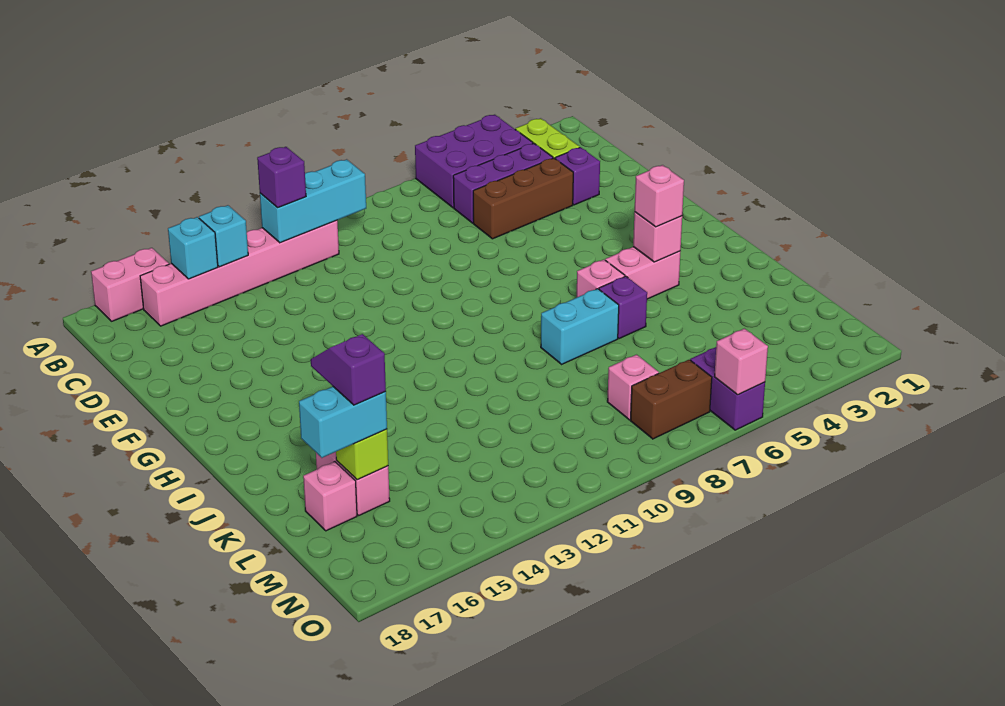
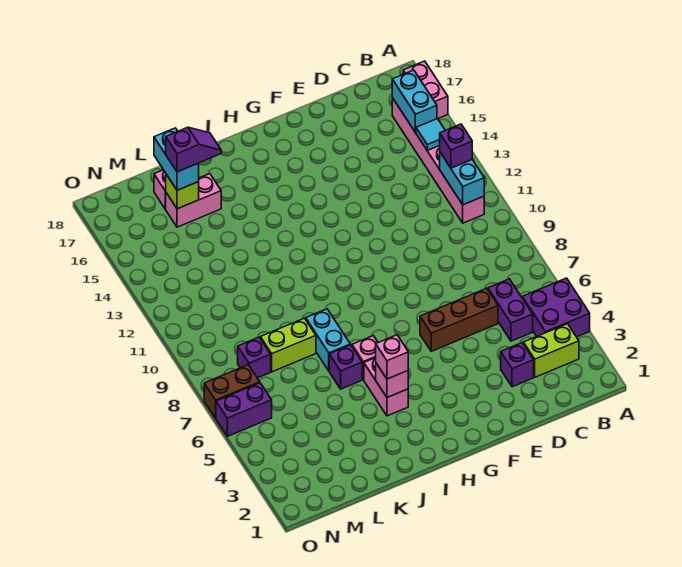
purple brick A4:B6 level 1 -> purple brick A4:B5 level 1
cyan brick B10:B12 level 2 -> cyan brick B11:B12 level 2
cyan brick B14 level 2 -> cyan tile B14 level 2
cyan brick B15 level 2 -> cyan brick B15:B16 level 2
purple brick C4:C6 level 1 -> purple brick C5:C6 level 1
brown brick D4:D6 level 1 -> brown brick D6:F6 level 1
none -> lime brick K8:L8 level 1
pink brick M8 level 1 -> purple brick M8 level 1
brown brick N7:N8 level 1 -> brown brick N7:O7 level 1
pink brick O6 level 2 -> none

